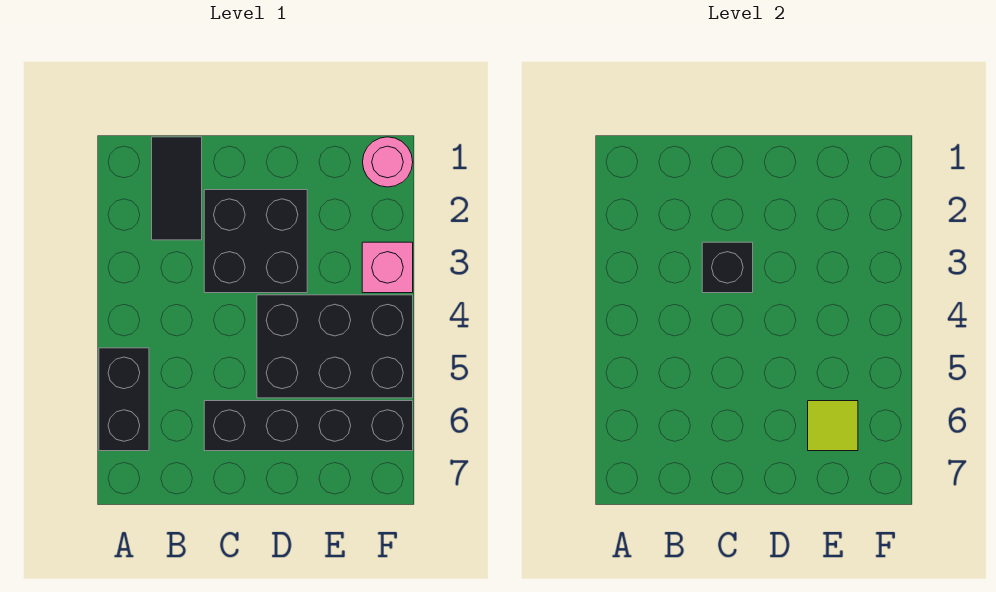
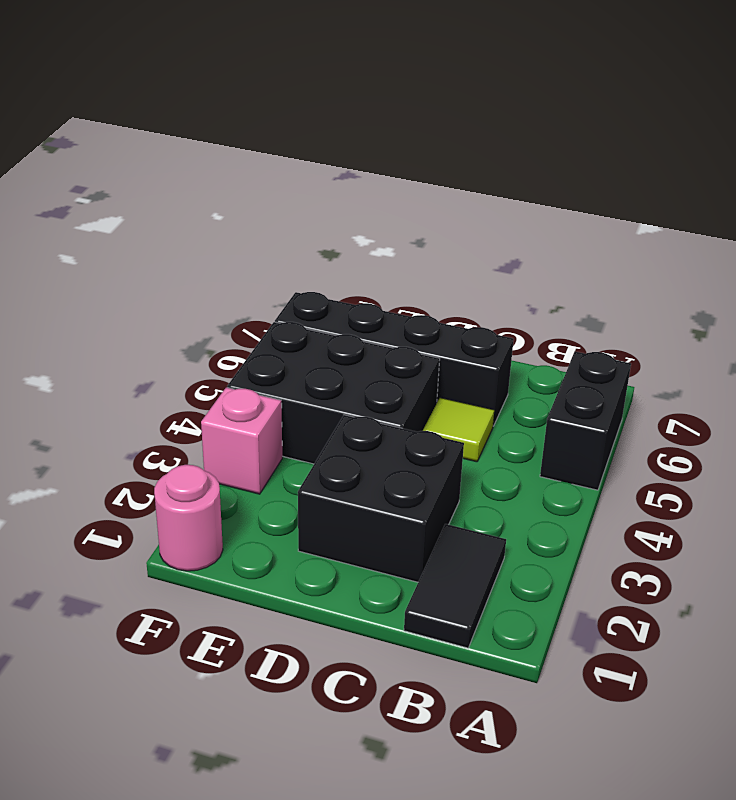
black brick C3 level 2 -> none
lime tile E6 level 2 -> lime tile C5 level 1

